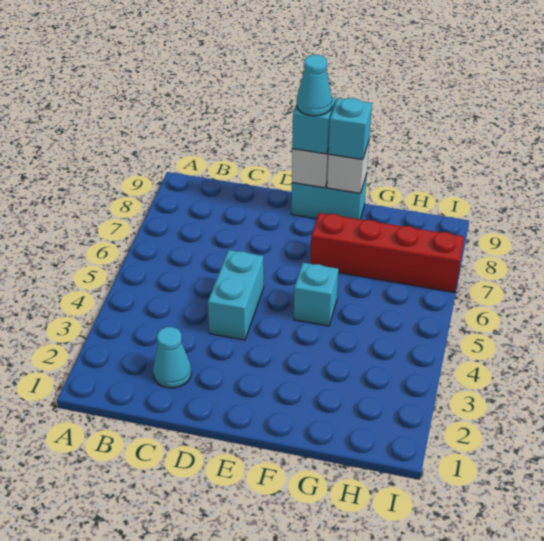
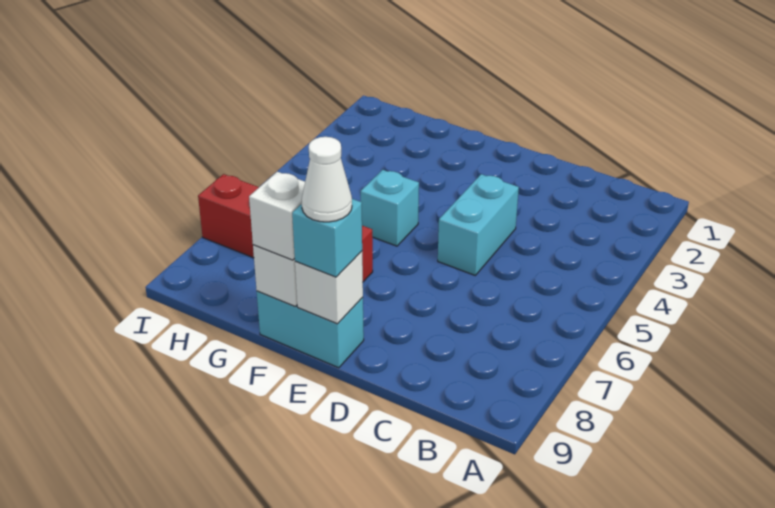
cyan cone C2 level 1 -> none
cyan cone E9 level 4 -> white cone E9 level 4
cyan brick F9 level 3 -> white brick F9 level 3

